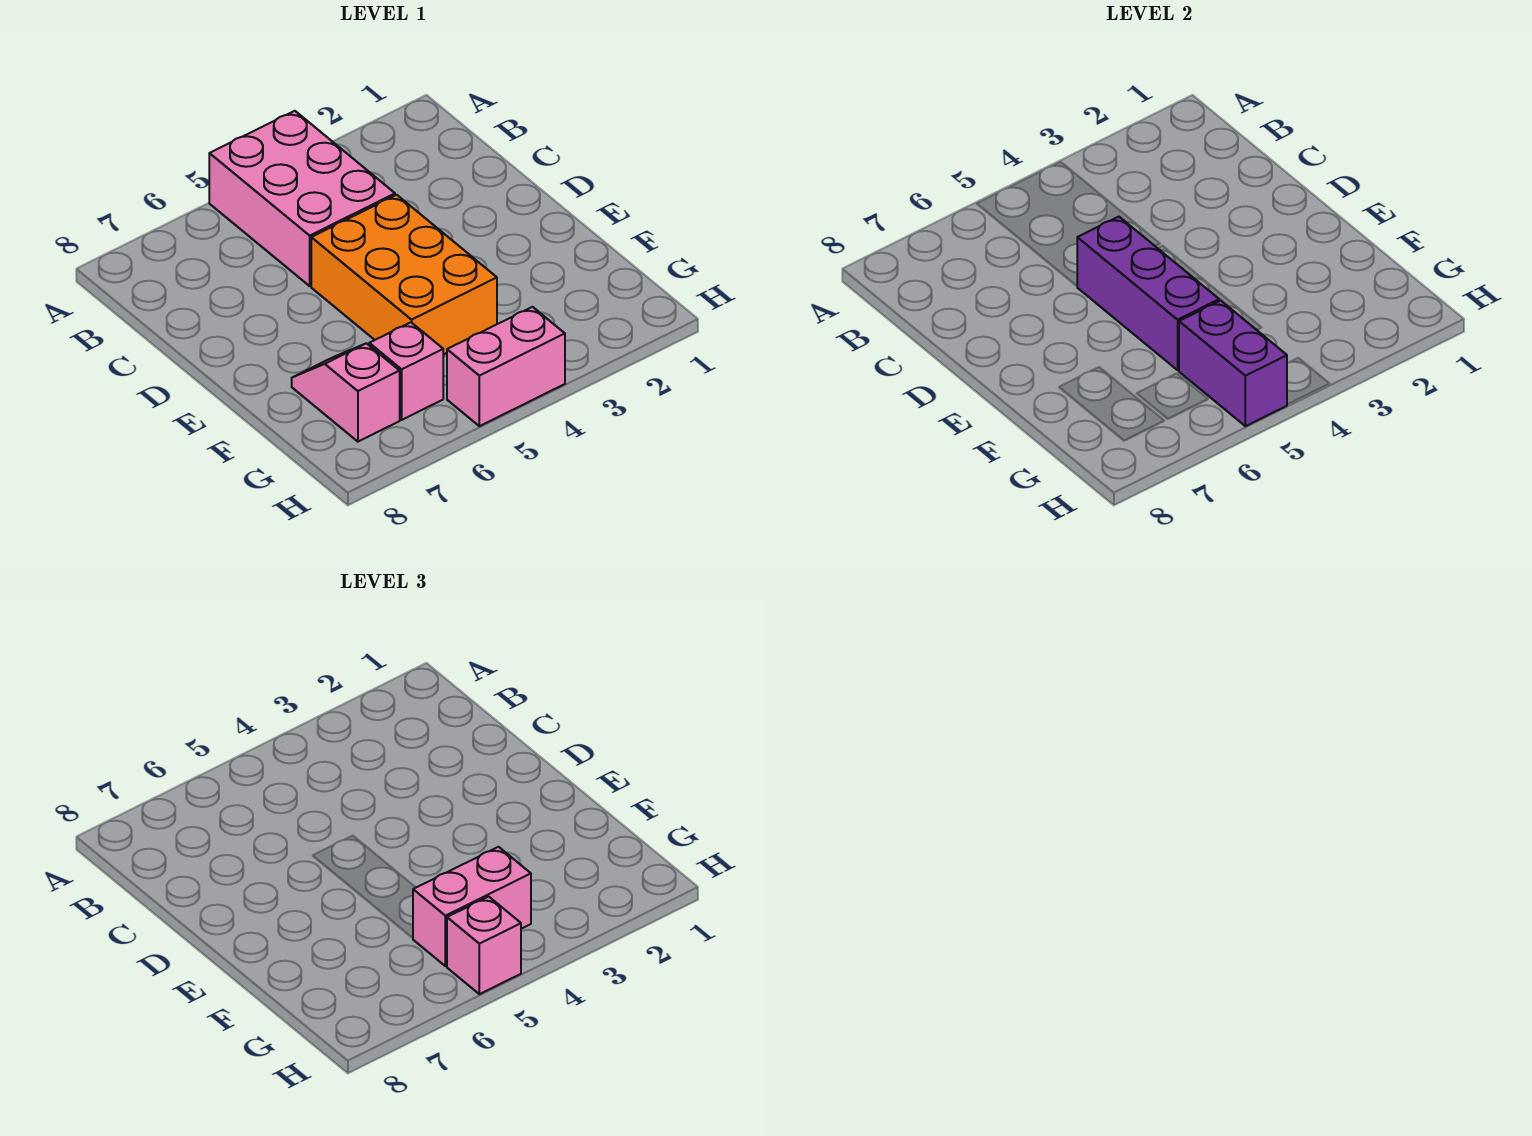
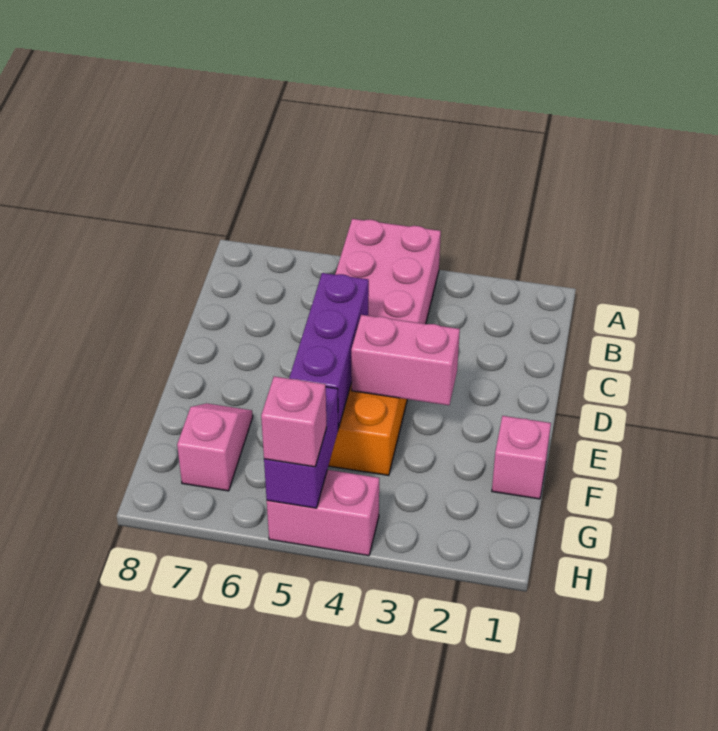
pink brick G4:G5 level 3 -> pink brick E3:E4 level 2
pink brick G6 level 1 -> pink brick F1 level 1

